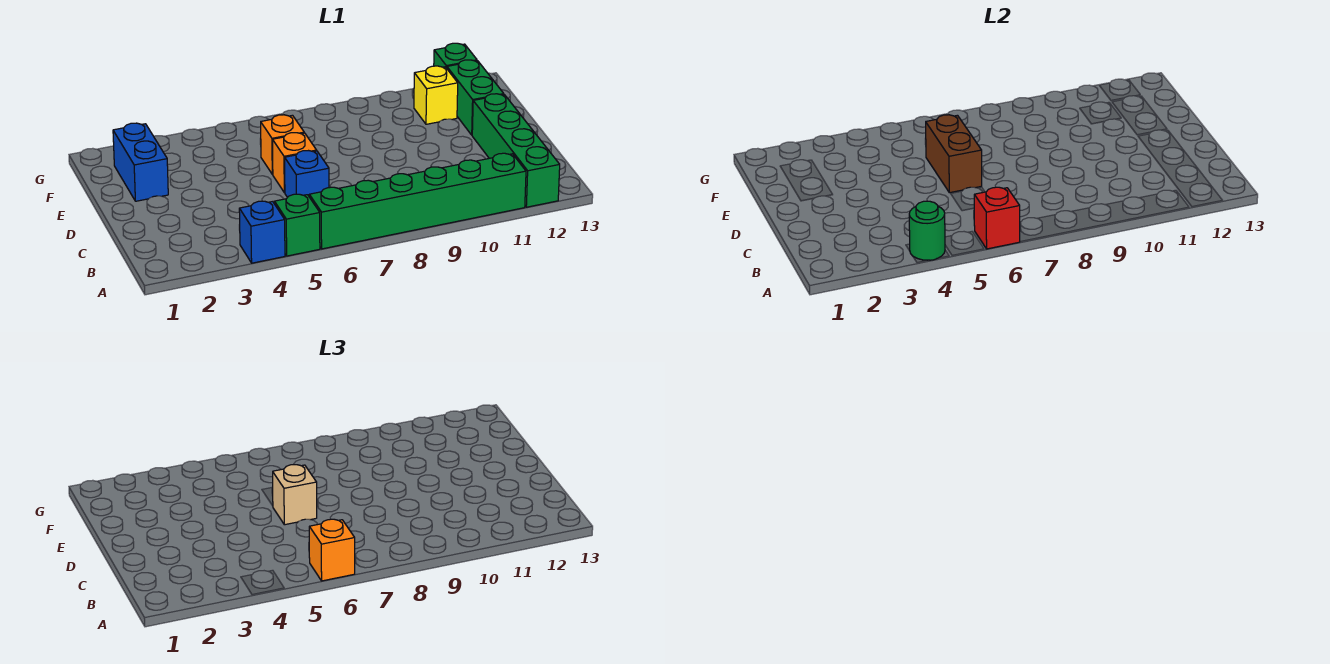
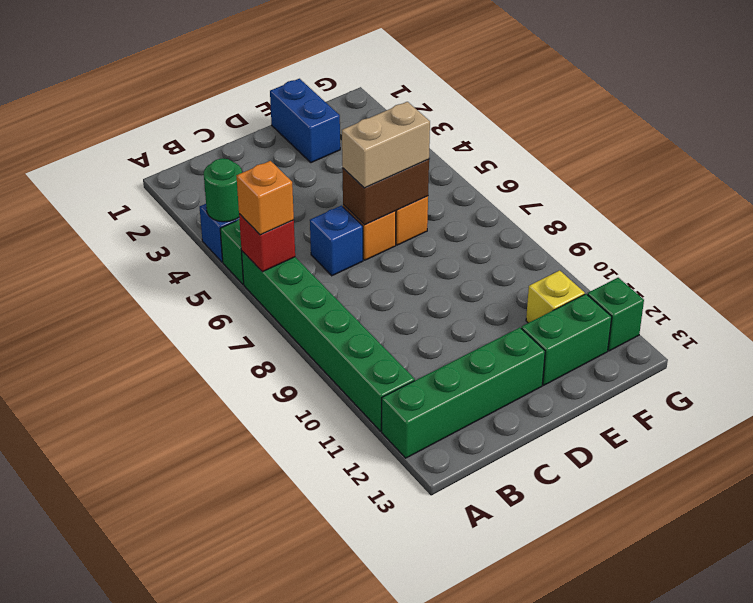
tan brick D6 level 3 -> tan brick D6:E6 level 3
blue brick E2:F2 level 1 -> blue brick E1:E2 level 1

